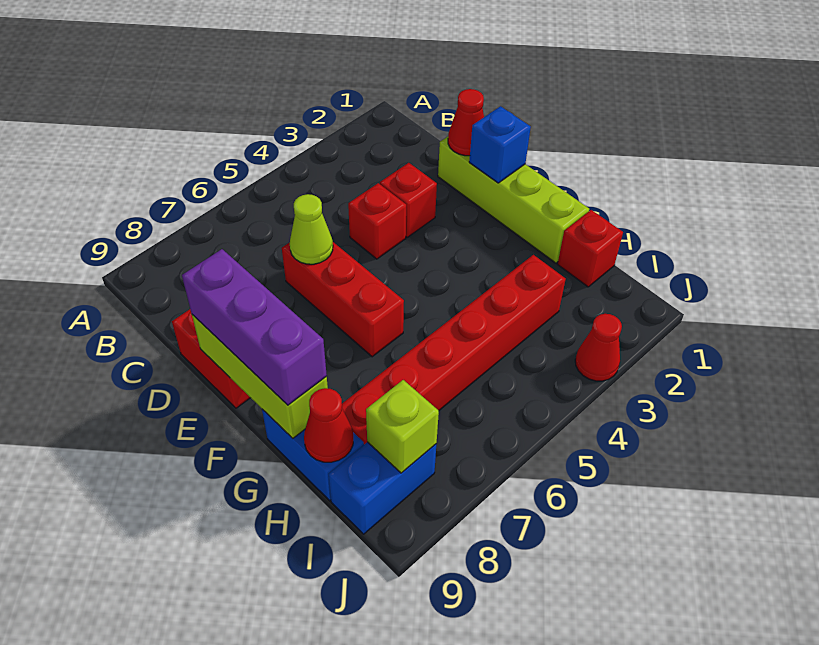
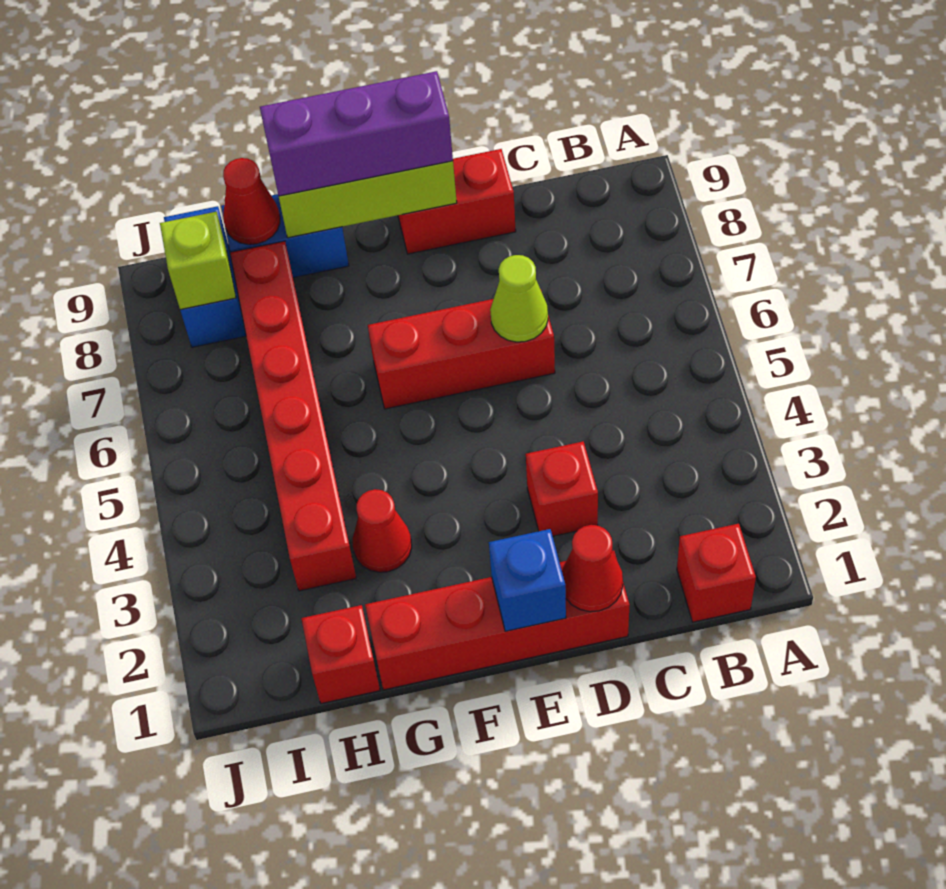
lime brick D1:G1 level 1 -> red brick D1:G1 level 1
red brick D4 level 1 -> red brick B1 level 1
red cone J3 level 1 -> red cone G3 level 1

